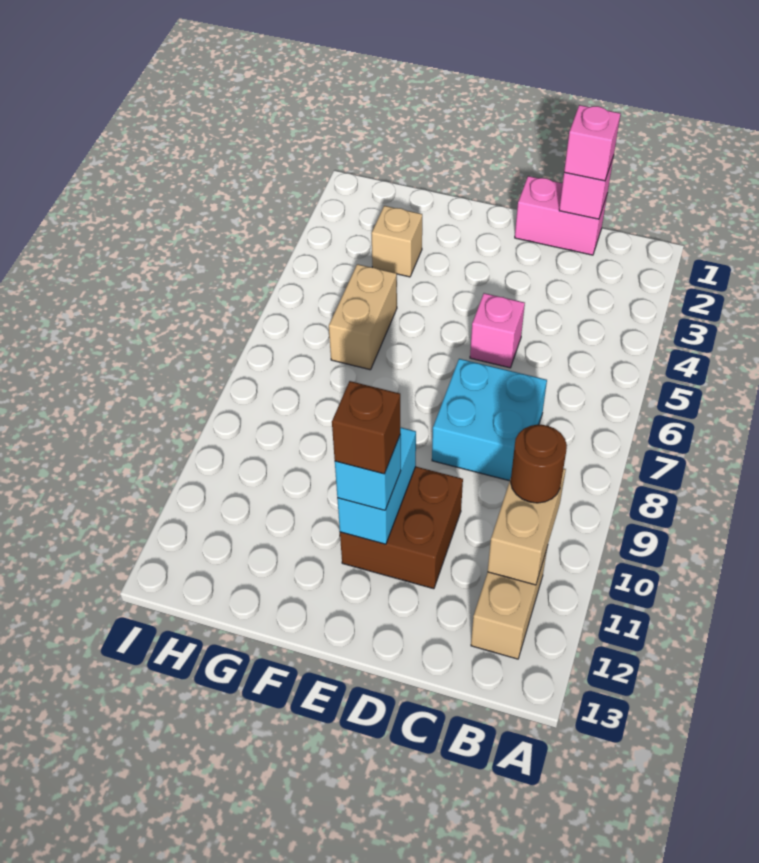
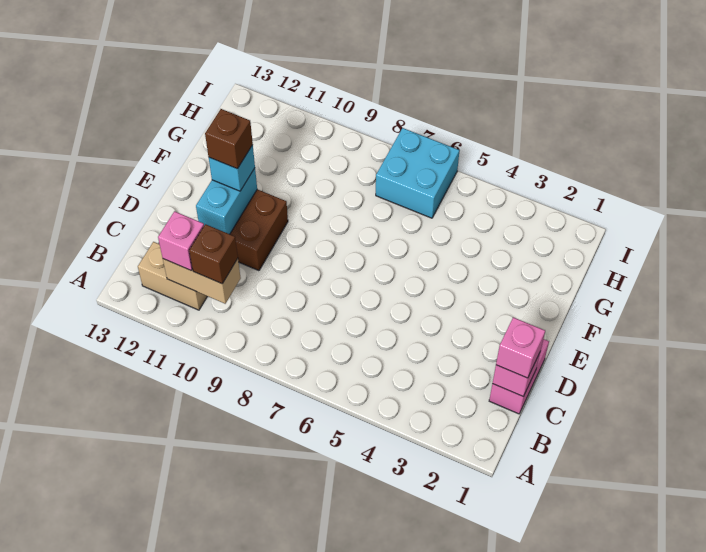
brown round brick B10 level 3 -> brown brick B10 level 3
cyan brick C7:D8 level 1 -> cyan brick H6:I7 level 1
pink brick D5 level 1 -> pink brick B11 level 3
cyan brick E10:E11 level 2 -> cyan brick D11:E11 level 2
tan brick G3 level 1 -> none
tan brick G5:G6 level 1 -> none

